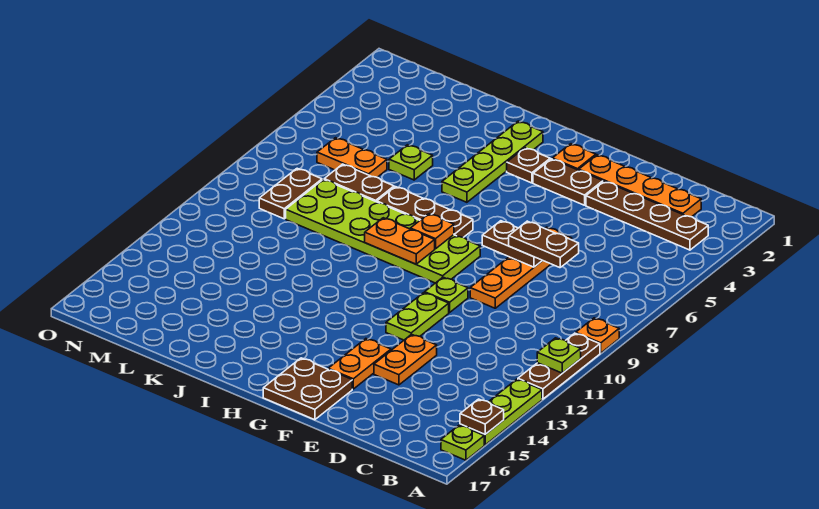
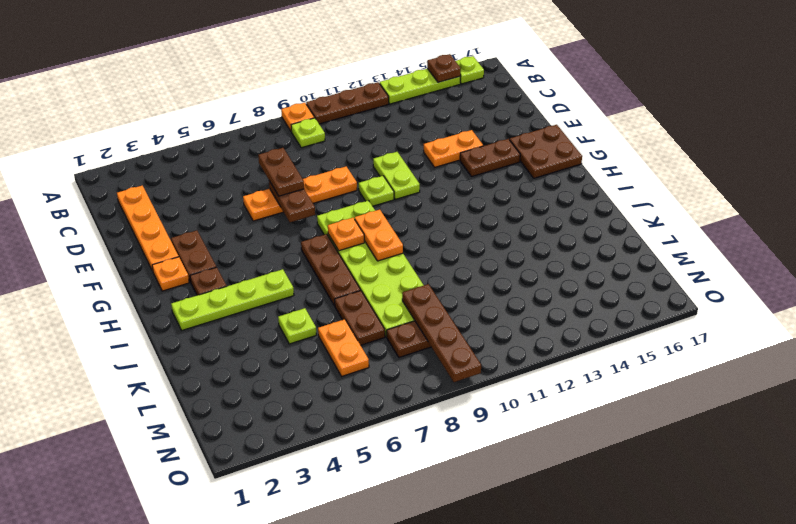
lime plate A11 level 2 -> lime plate B9 level 1
brown plate B3:E3 level 1 -> brown plate L9:O9 level 2
lime plate F11:F12 level 1 -> lime plate E11:F11 level 1
orange plate F14:F15 level 1 -> brown plate F14:F15 level 1

